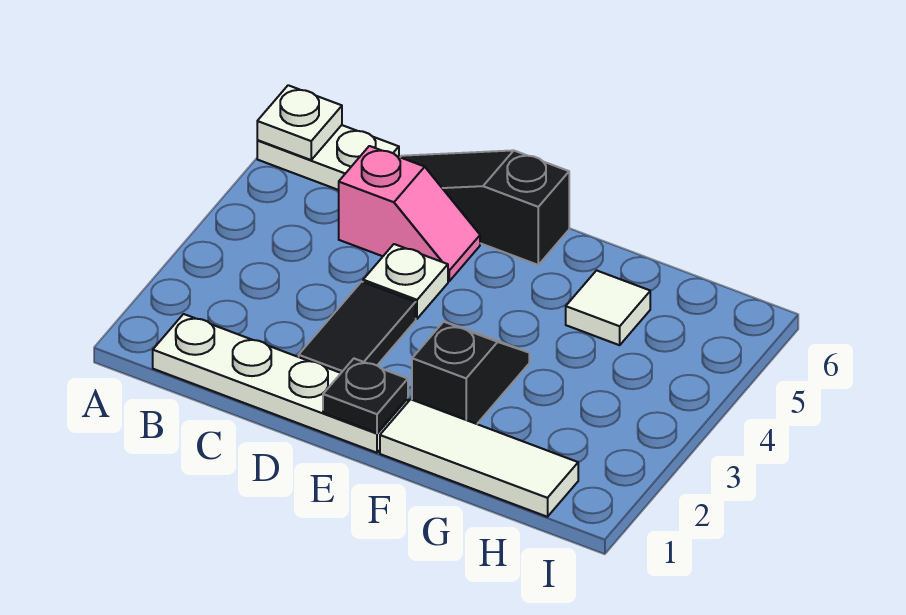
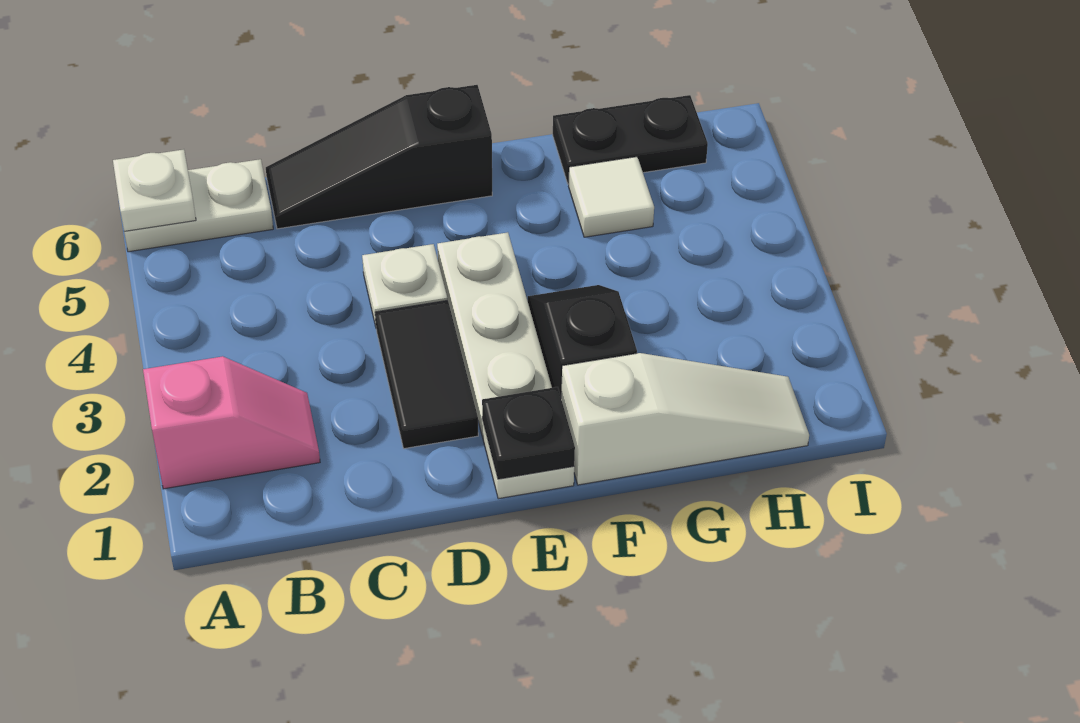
white plate B1:E1 level 1 -> white plate E1:E4 level 1
pink slope C5:D5 level 1 top C -> pink slope A2:B2 level 1 top A
white tile F1:H1 level 1 -> white slope F1:H1 level 1 top F
none -> black plate G6:H6 level 1

